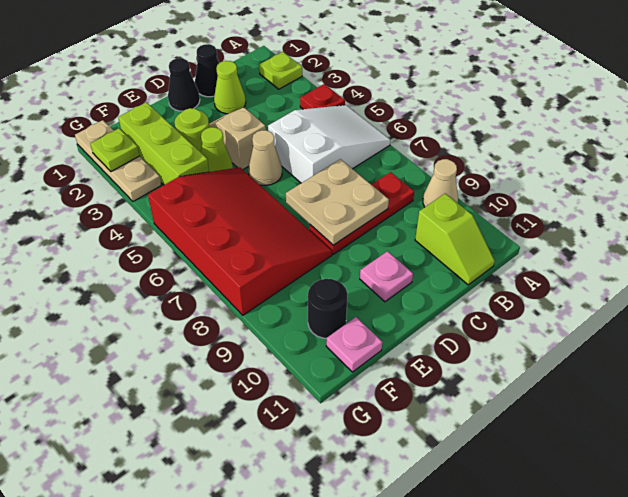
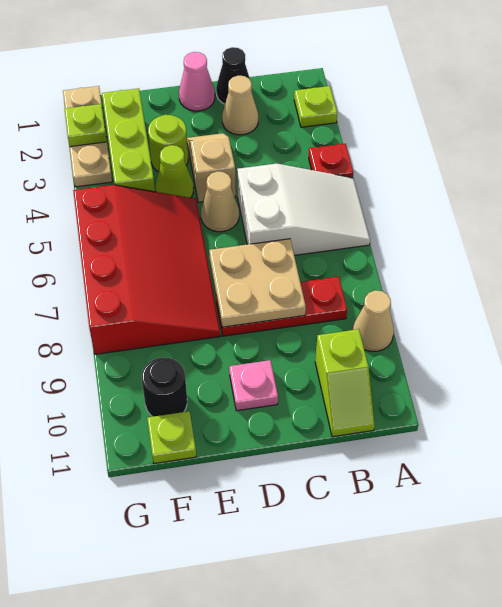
lime cone C2 level 1 -> tan cone C2 level 1
black cone D1 level 1 -> pink cone D1 level 1
pink plate F11 level 1 -> lime plate F11 level 1

